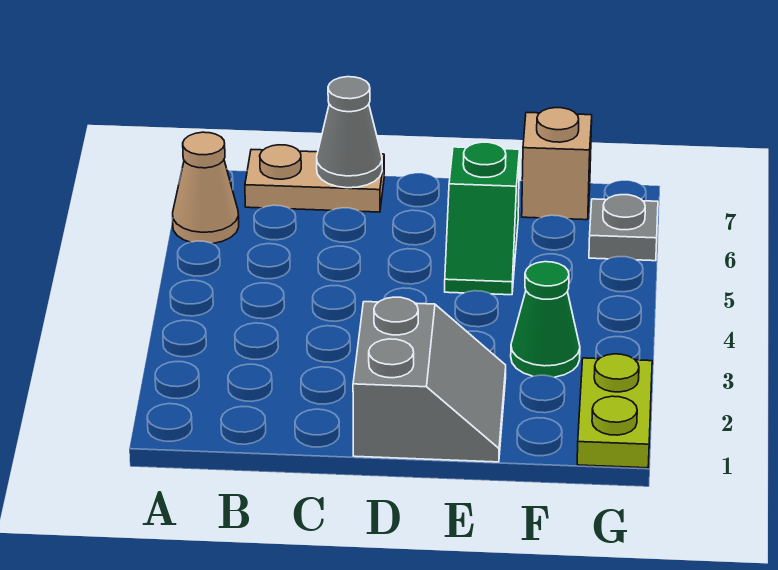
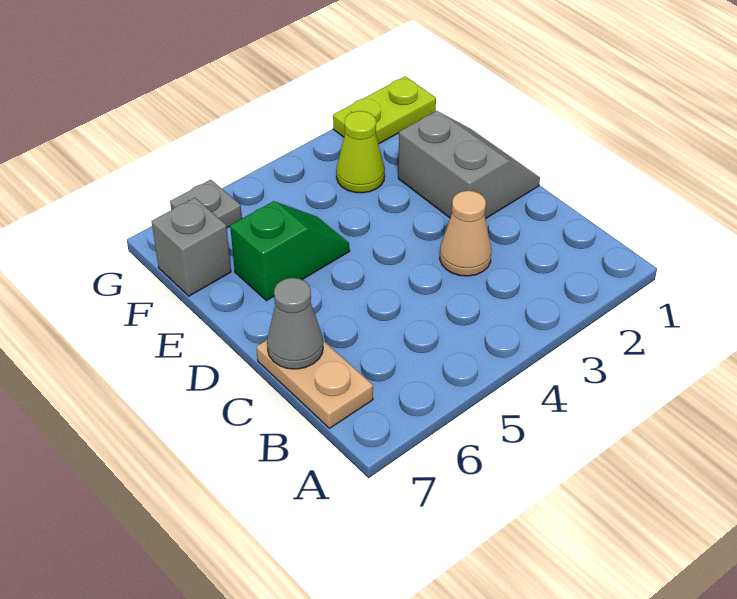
tan cone A6 level 1 -> tan cone C3 level 1
grey slope D1:E2 level 1 top D -> grey slope D1:E2 level 1 top 2
green cone F3 level 1 -> lime cone F3 level 1
tan brick F7 level 1 -> grey brick F7 level 1

